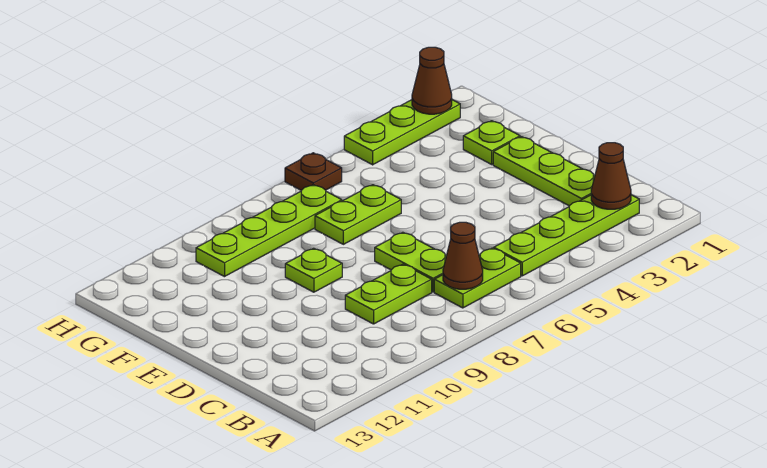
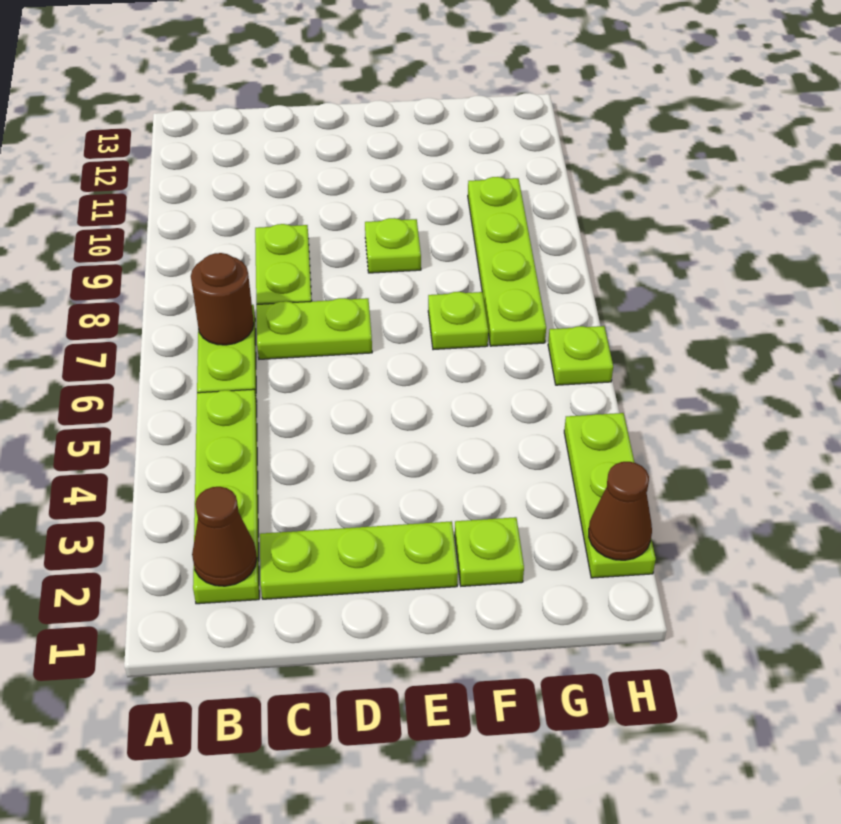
brown cone B7 level 2 -> brown round brick B7 level 2
lime plate F6:F7 level 1 -> lime plate F7 level 1
brown plate H6 level 1 -> lime plate H6 level 1

